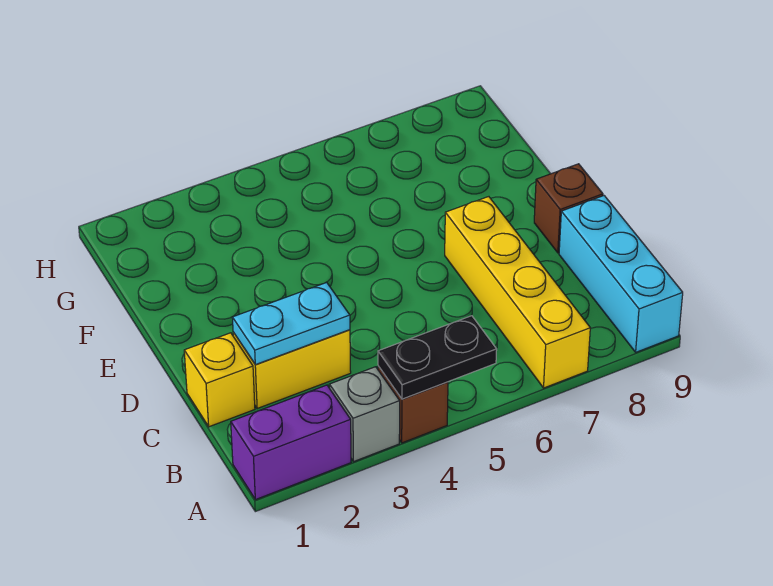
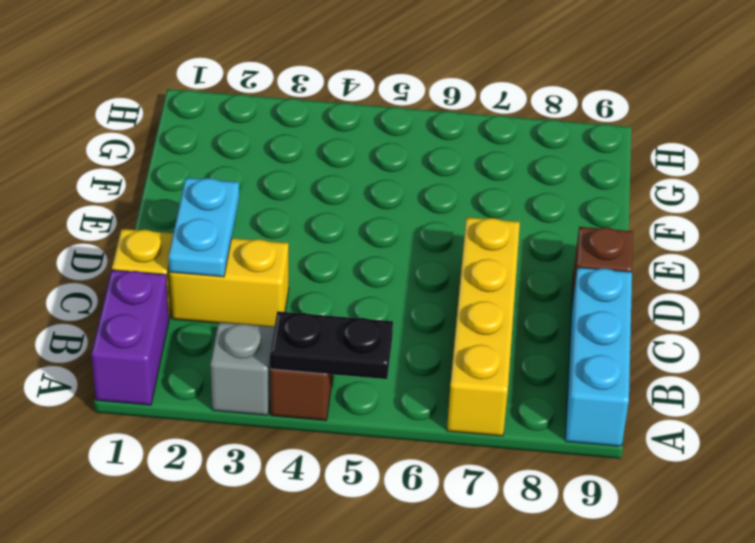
purple brick A1:A2 level 1 -> purple brick A1:B1 level 1
cyan plate C2:C3 level 2 -> cyan plate C2:D2 level 2

